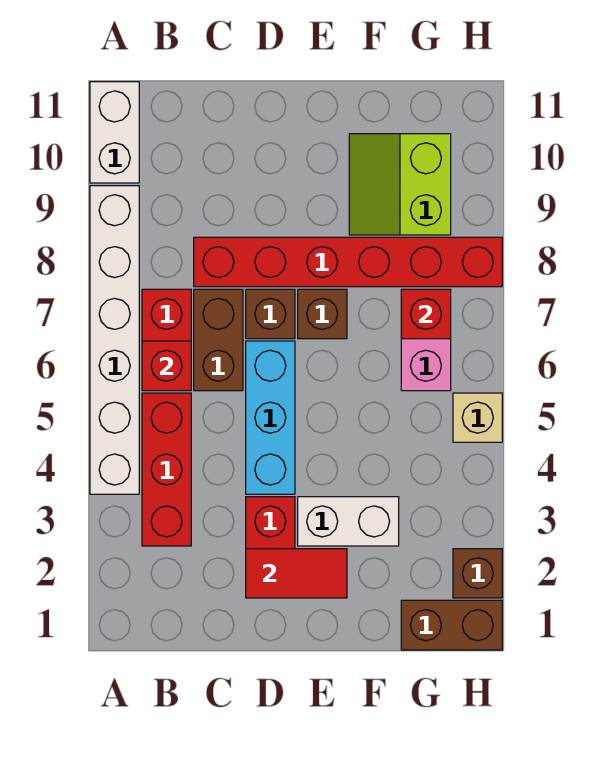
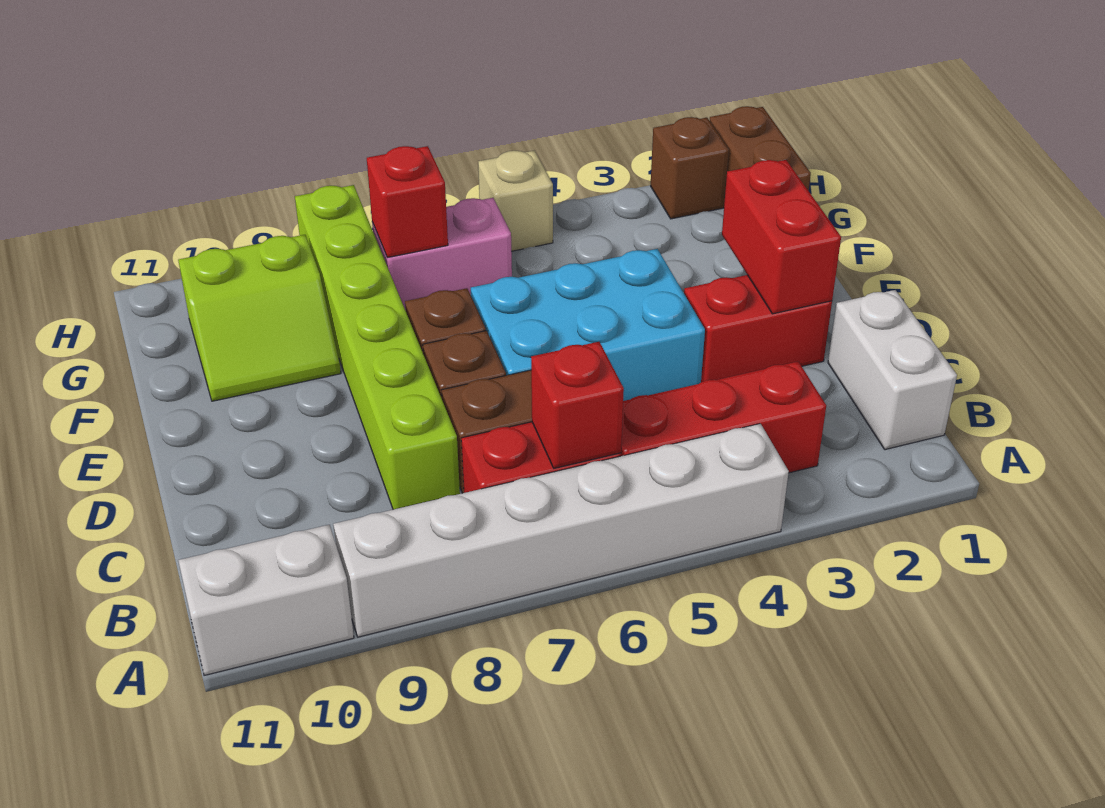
red brick C8:H8 level 1 -> lime brick C8:H8 level 1
red tile D2:E2 level 2 -> red brick D2:E2 level 2
cyan brick D4:D6 level 1 -> cyan brick D4:E6 level 1
white brick E3:F3 level 1 -> white brick B1:C1 level 1

